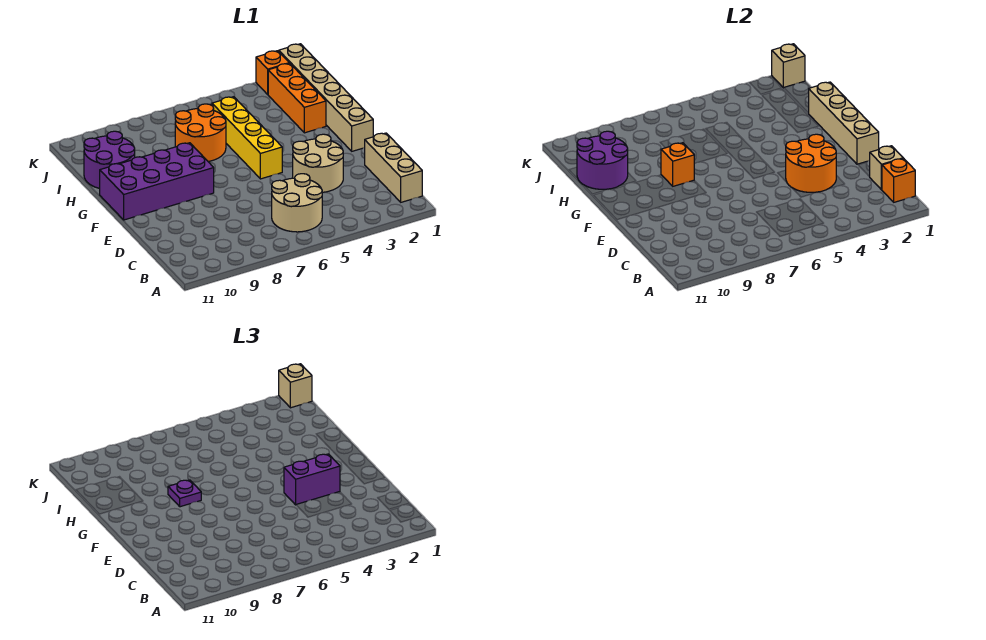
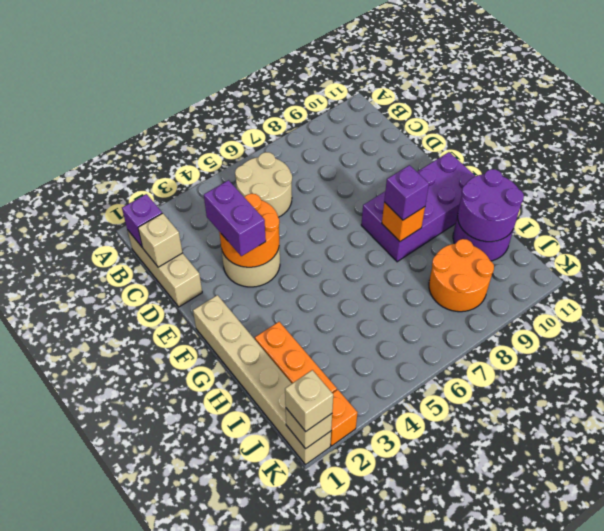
orange brick B1 level 2 -> purple brick B1 level 2
tan brick E1:H1 level 2 -> none
purple brick E3:E4 level 3 -> purple brick D3:E3 level 3
yellow brick F5:I5 level 1 -> none
purple plate G8 level 3 -> purple brick G8 level 3
orange round brick H6:I7 level 1 -> orange round brick I8:J9 level 1

